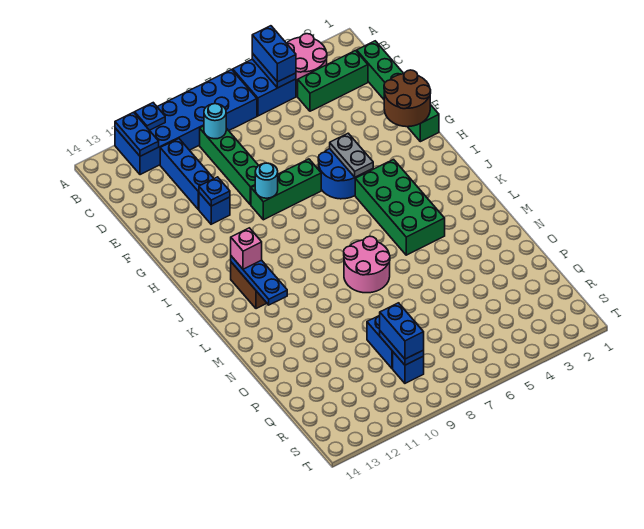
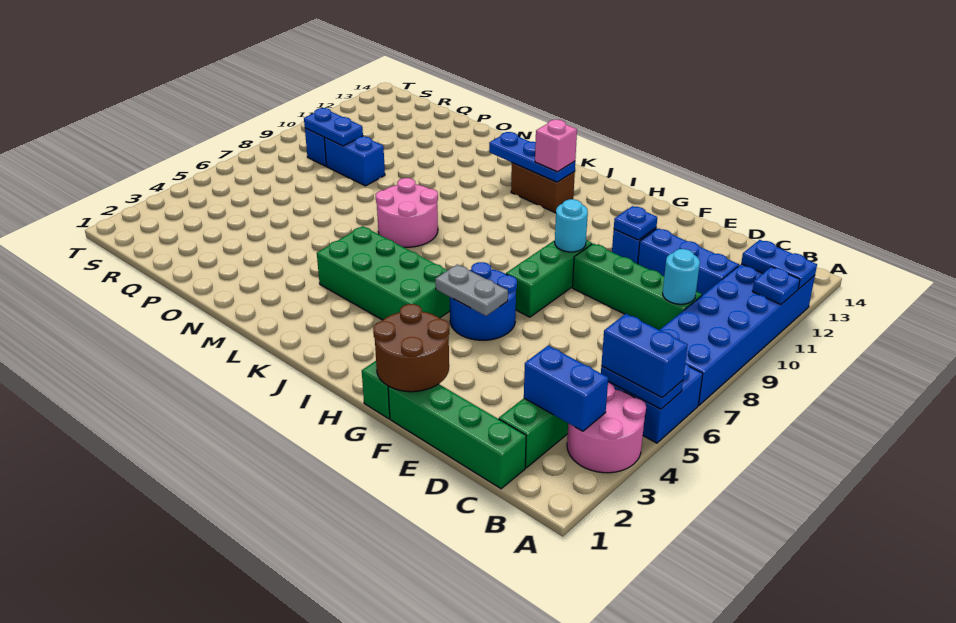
blue brick Q9:R9 level 3 -> blue brick B3:C3 level 2

